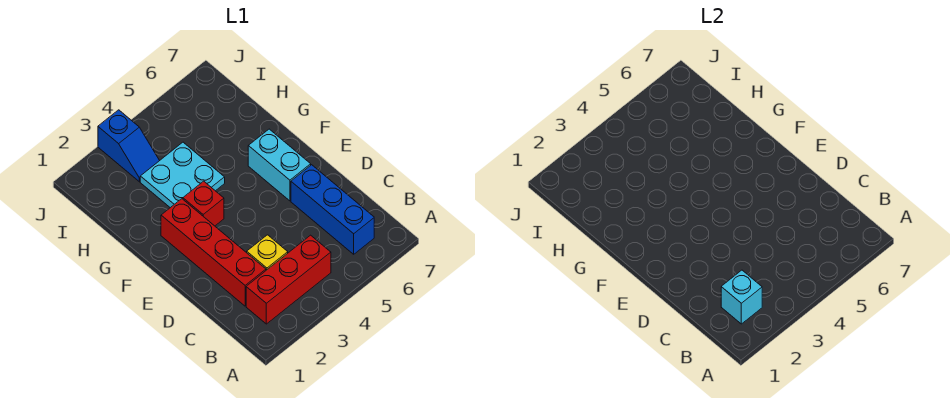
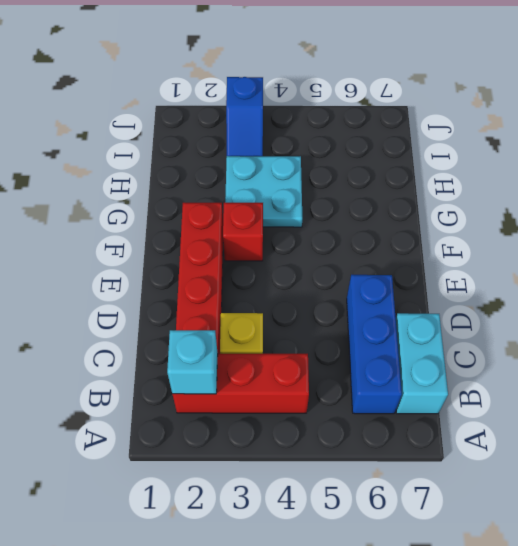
cyan brick E6:F6 level 1 -> cyan brick B7:C7 level 1

